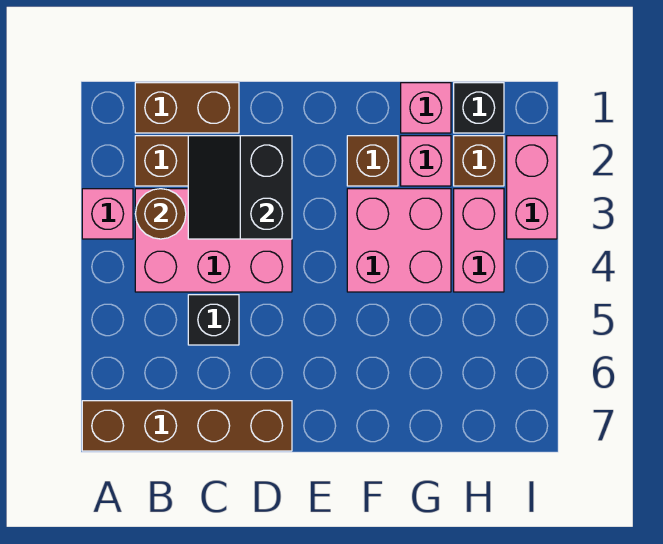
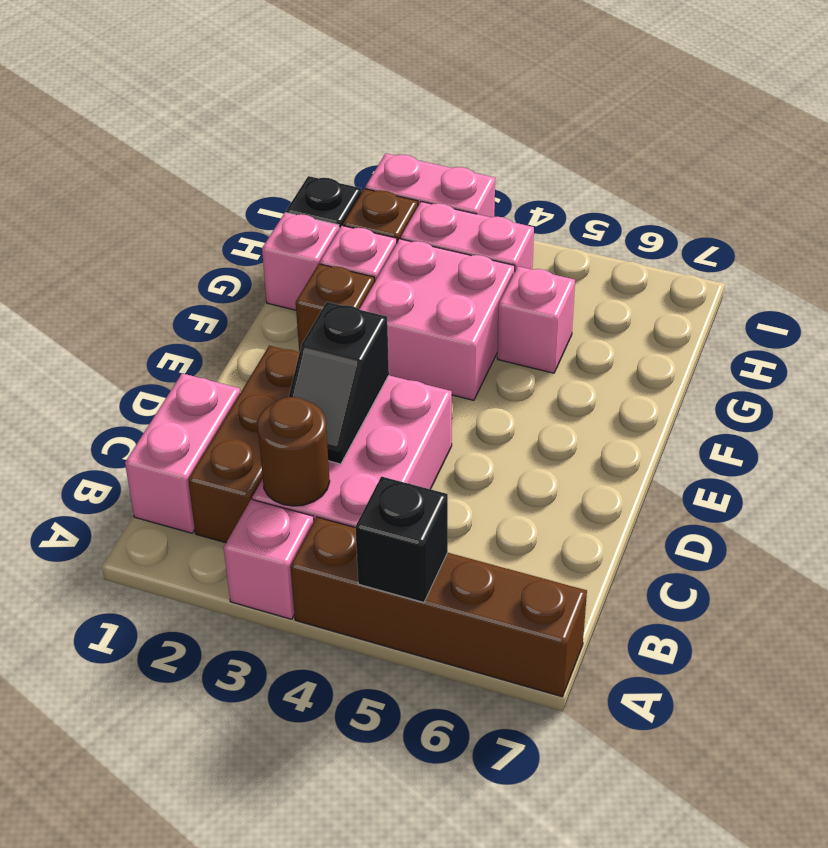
brown brick A7:D7 level 1 -> brown brick A4:A7 level 1
brown brick B1:C1 level 1 -> pink brick B1:C1 level 1
black slope C2:D3 level 2 top D -> black slope C3:D3 level 2 top D
black brick C5 level 1 -> black brick A5 level 2
none -> pink brick G5 level 1

